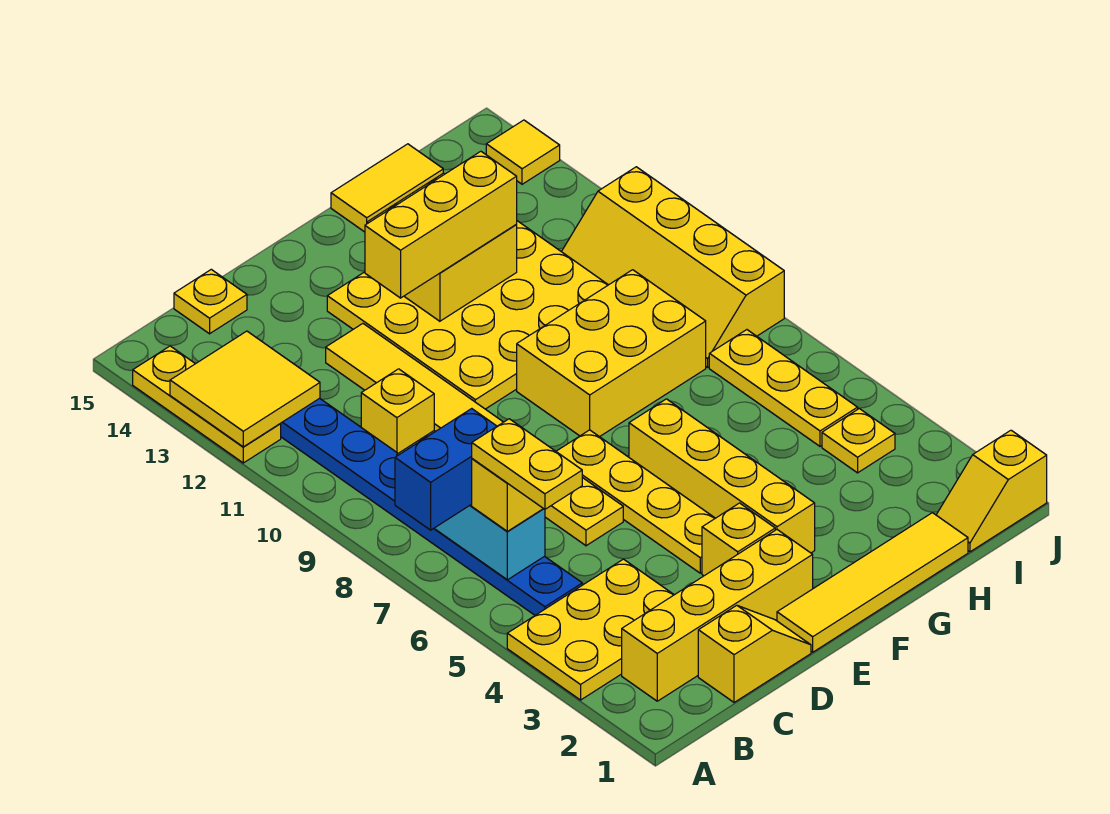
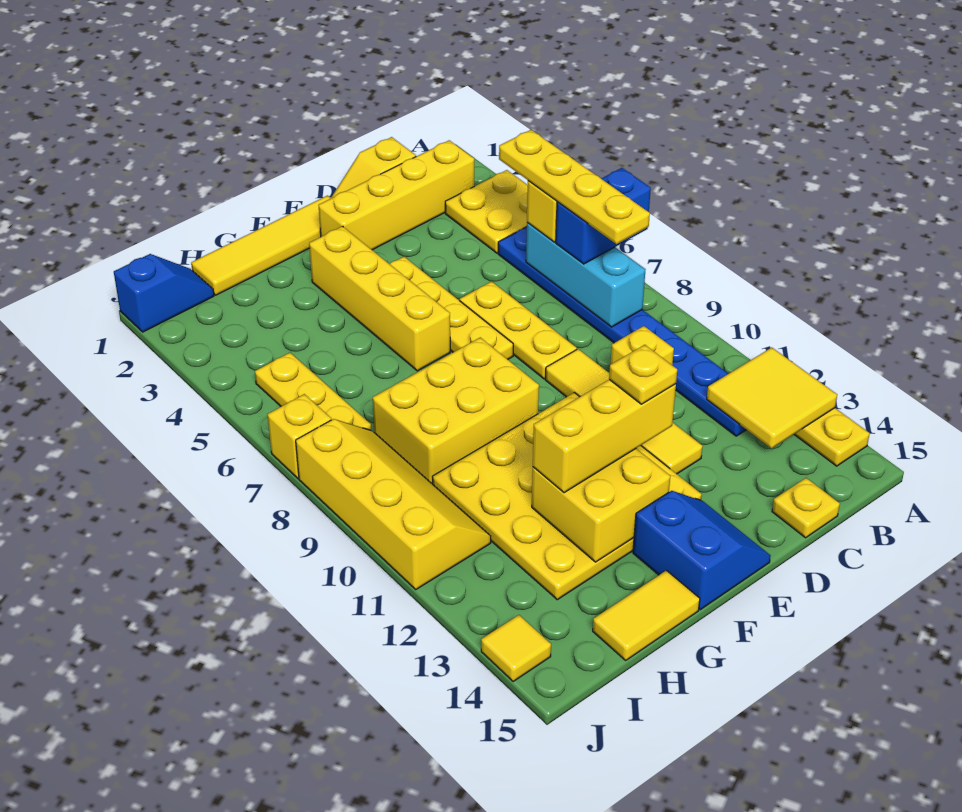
yellow plate A3:C4 level 1 -> yellow plate A3:B4 level 1
yellow plate B5:B6 level 4 -> yellow plate B5:B8 level 4
yellow brick E3 level 1 -> yellow brick J7 level 1
none -> blue slope E14:F15 level 1 top F
yellow slope I1:J1 level 1 top J -> blue slope I1:J1 level 1 top J
yellow plate I4 level 1 -> yellow plate E12 level 4

